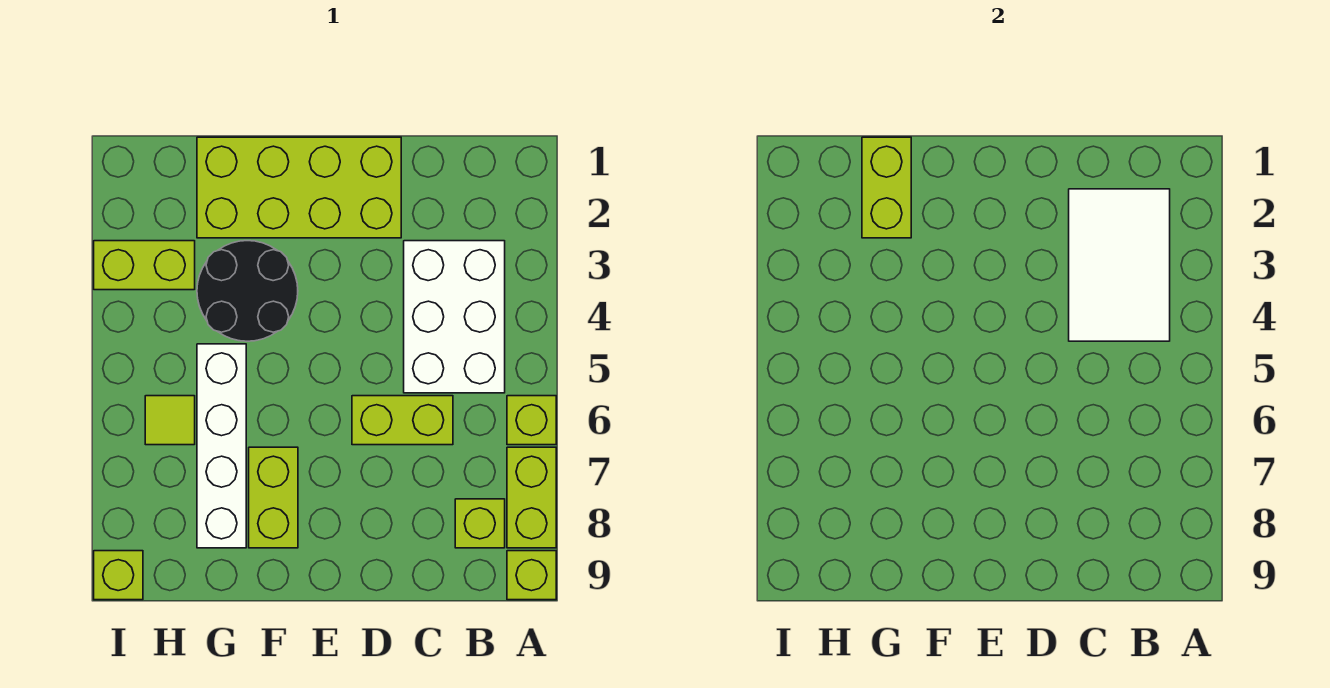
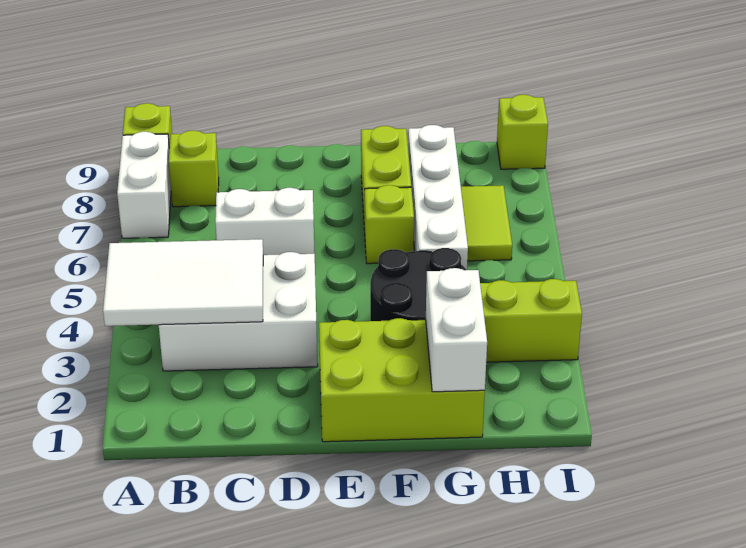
lime brick A6 level 1 -> lime brick F6 level 1
lime brick A7:A8 level 1 -> white brick A7:A8 level 1
white tile B2:C4 level 2 -> white tile A3:C4 level 2
white brick B3:C5 level 1 -> white brick B3:D4 level 1
lime brick C6:D6 level 1 -> white brick C6:D6 level 1
lime brick D1:G2 level 1 -> lime brick E1:G2 level 1
lime brick G1:G2 level 2 -> white brick G1:G2 level 2
lime tile H6 level 1 -> lime tile H6:H7 level 1

